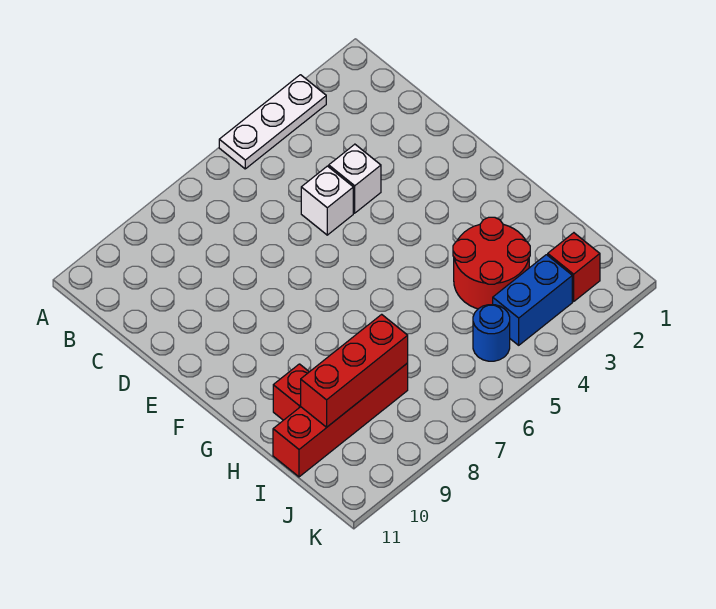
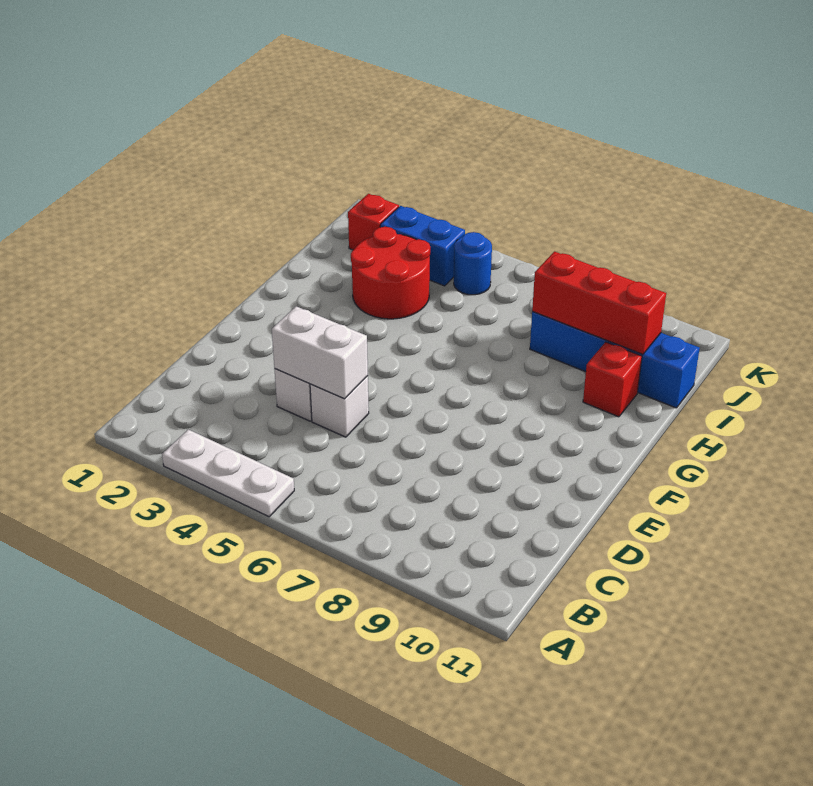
none -> white brick D4:D5 level 2
red brick I8:I11 level 1 -> blue brick I8:I11 level 1

